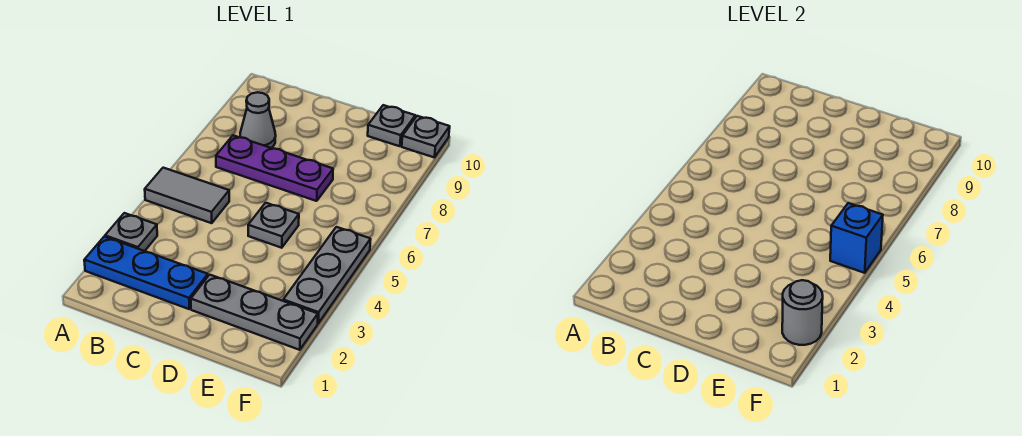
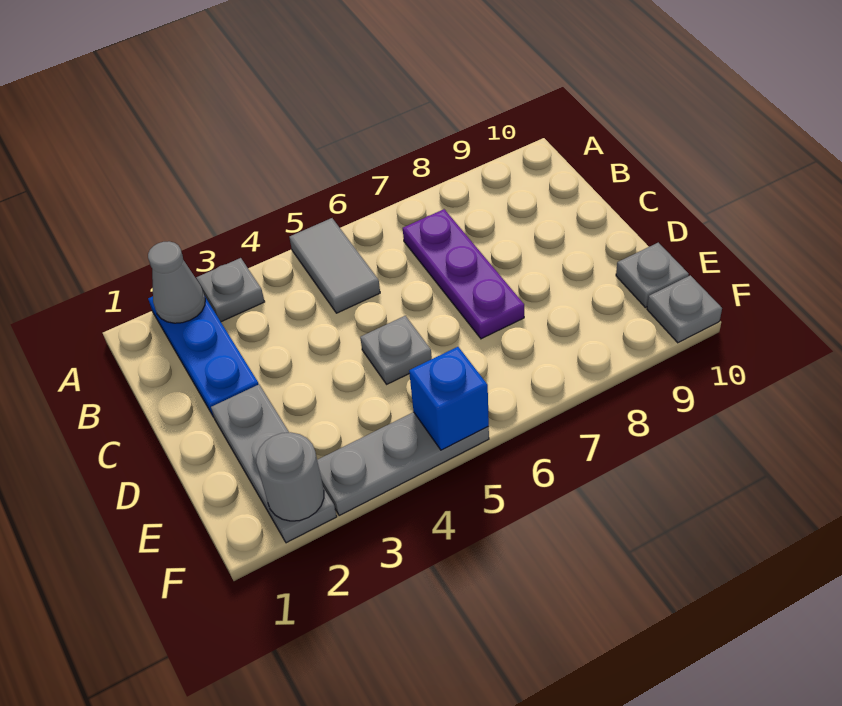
grey cone B8 level 1 -> grey cone A2 level 2

